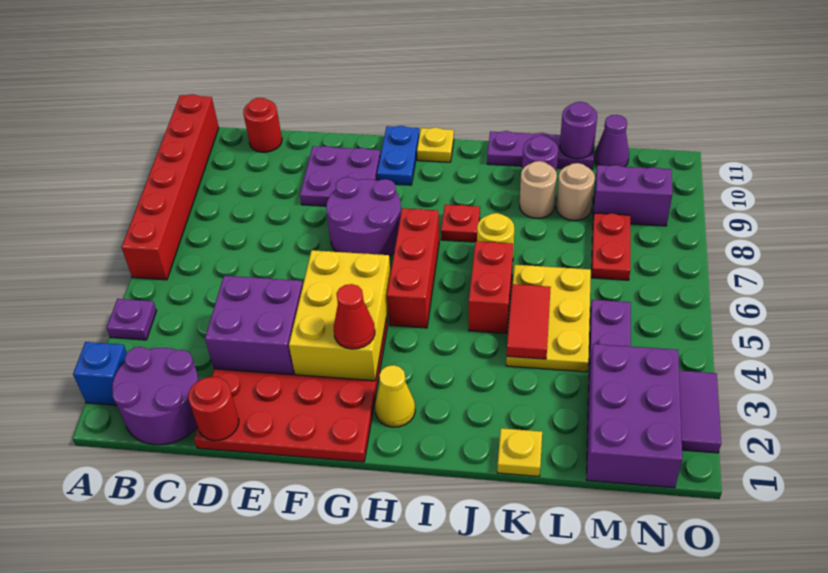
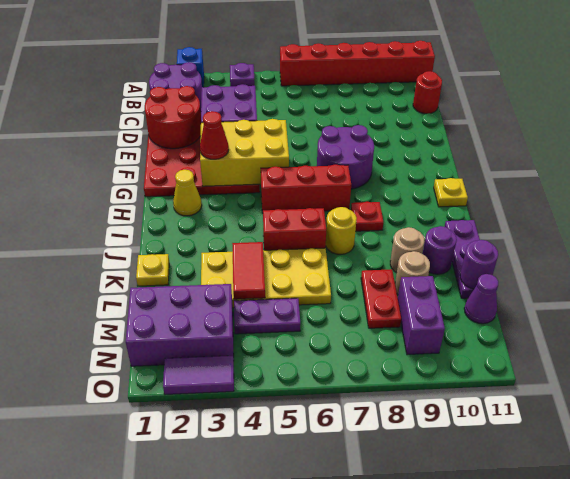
red round brick D1 level 2 -> red round brick D1:E2 level 2
purple plate E9:F10 level 1 -> none
blue plate G10:G11 level 1 -> none
yellow plate K4:L6 level 1 -> yellow plate K3:L6 level 1
red tile K4:K5 level 2 -> red tile K4:L4 level 2
red plate M7:M8 level 1 -> red plate L8:M8 level 1

